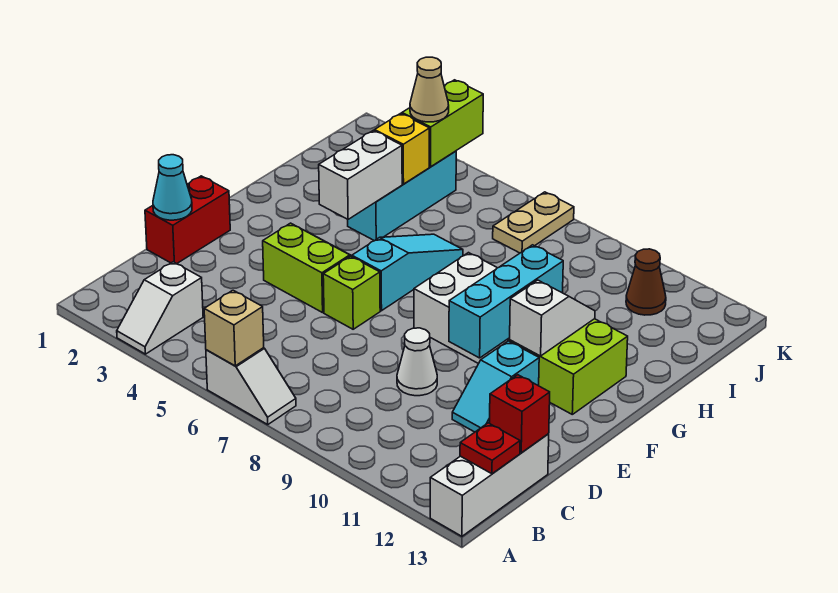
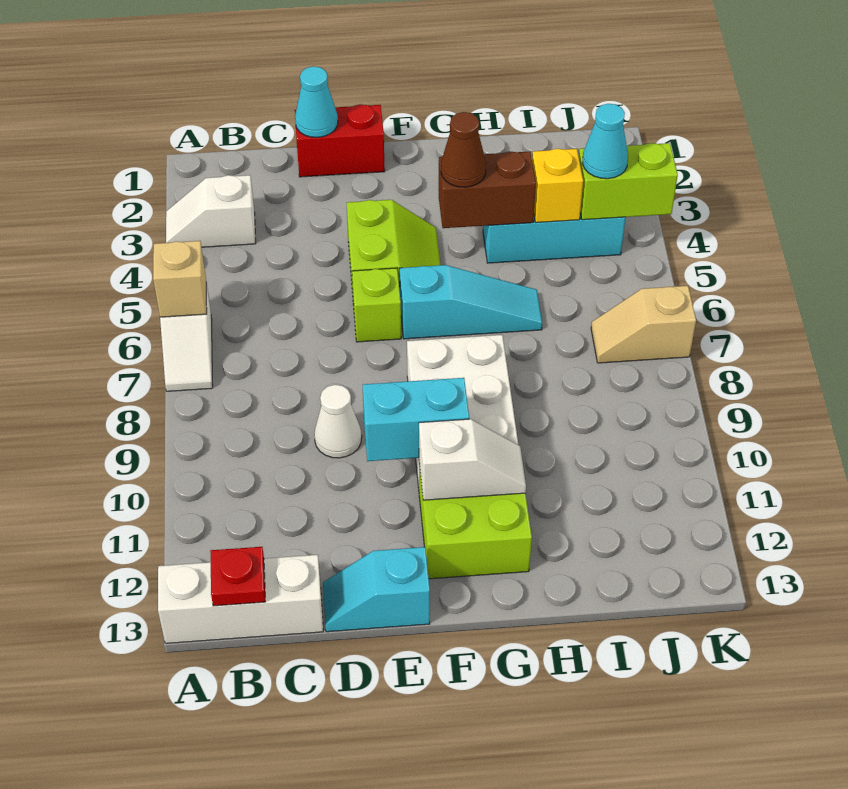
red brick C13 level 2 -> none
cyan slope D11:E11 level 1 top E -> cyan slope D13:E13 level 1 top E
cyan brick E10:G10 level 2 -> cyan brick E10:F10 level 2
white brick G4:H4 level 2 -> brown brick G4:H4 level 2
tan cone J4 level 3 -> cyan cone J4 level 3
tan plate J7:K7 level 1 -> tan slope J7:K7 level 1 top K
brown cone J11 level 1 -> brown cone G4 level 3

